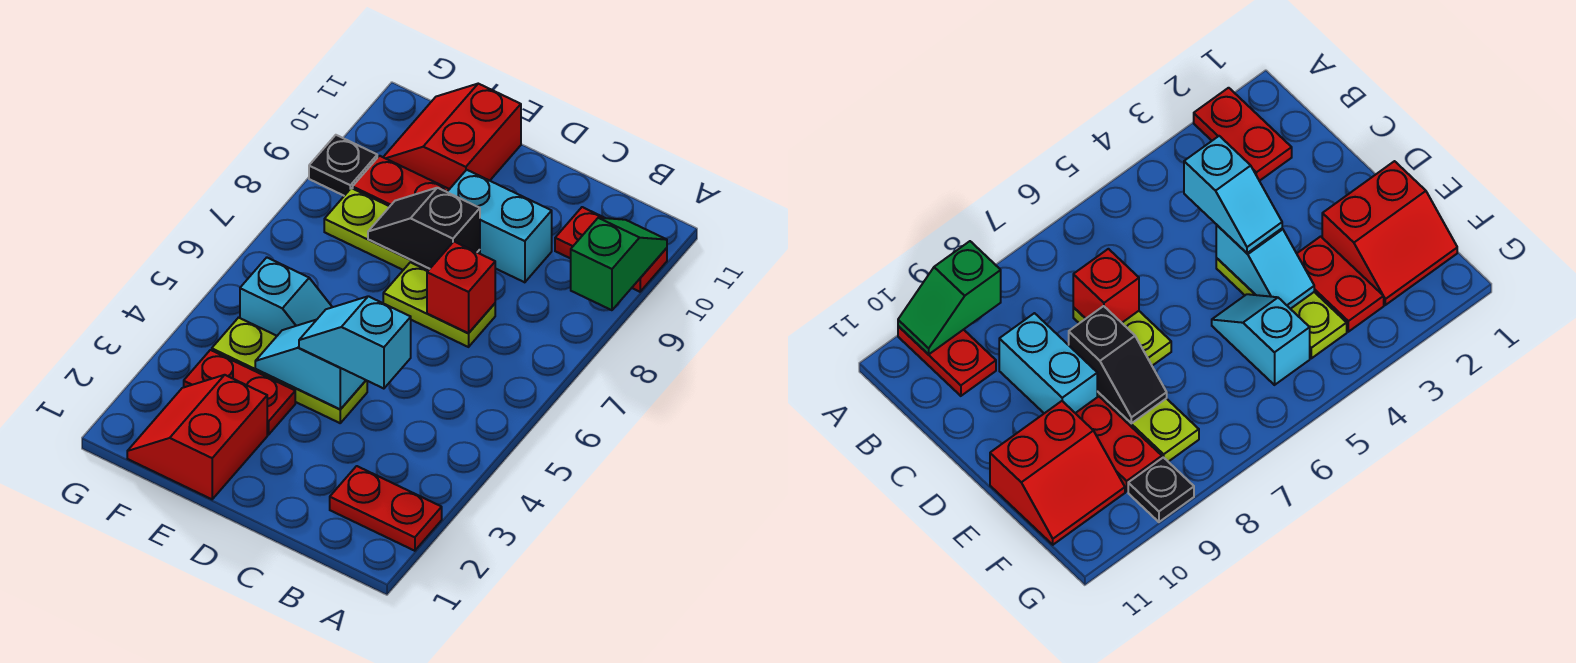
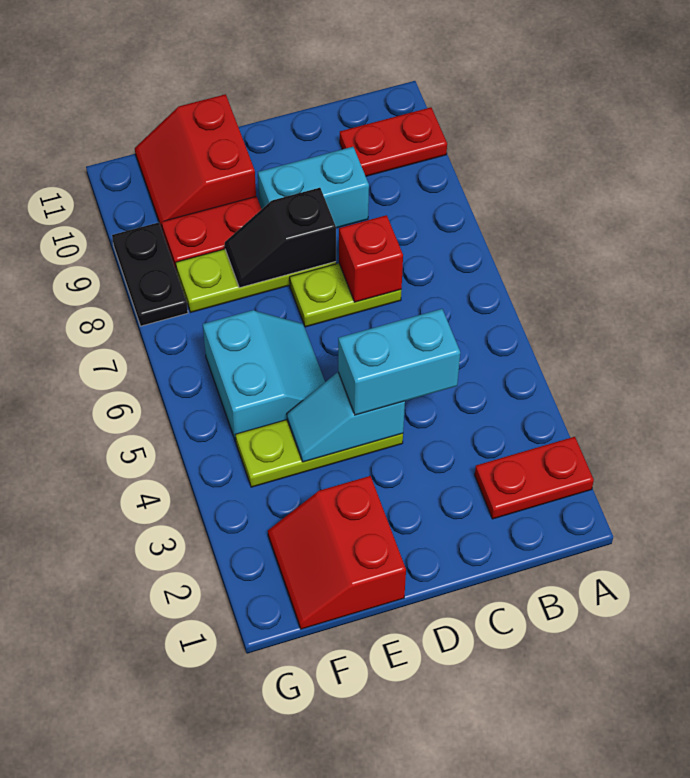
green slope A9:A10 level 2 top 9 -> none
cyan slope C4:D4 level 3 top C -> cyan brick C4:D4 level 3
red plate E3:F3 level 1 -> none
cyan slope E5:F5 level 1 top F -> cyan slope E5:F6 level 1 top F
black plate G9 level 1 -> black plate G8:G9 level 1

